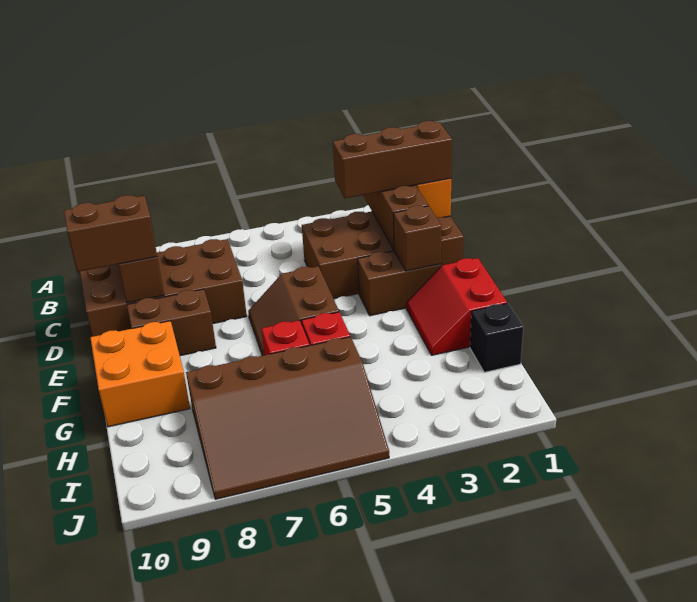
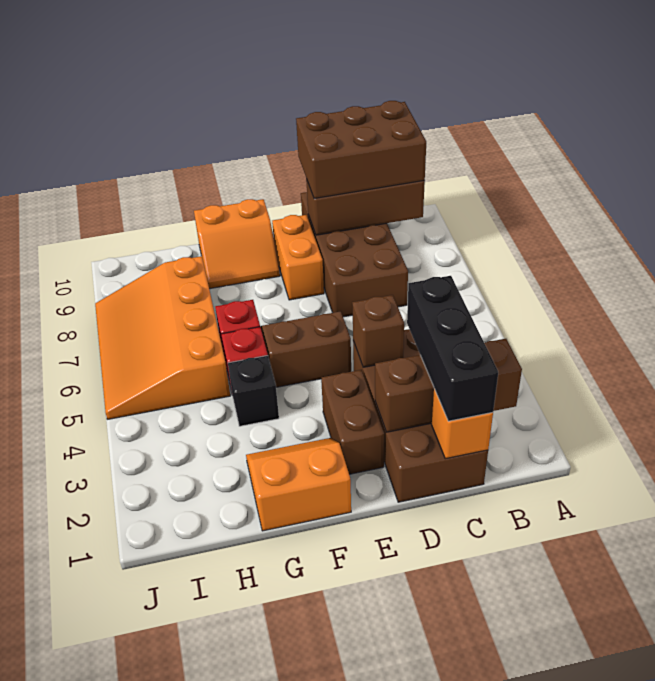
brown brick C1:C3 level 3 -> black brick C1:C3 level 3
brown brick D9:D10 level 3 -> brown brick B9:D10 level 3
brown brick E2 level 2 -> brown brick D4 level 2
brown brick E8:E9 level 1 -> orange brick E8:E9 level 1
red slope F1:G2 level 1 top 1 -> orange slope F1:G2 level 1 top 1
orange brick F9:G10 level 1 -> orange slope F9:G10 level 1 top 10
black brick H1 level 1 -> black brick G4 level 1
brown slope H5:J8 level 1 top H -> orange slope H5:J8 level 1 top H

